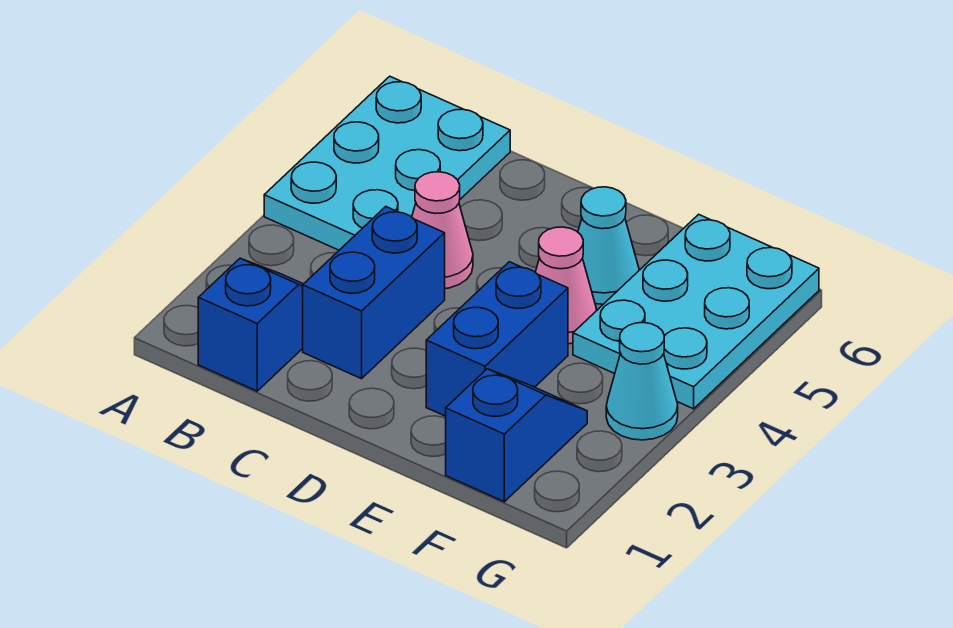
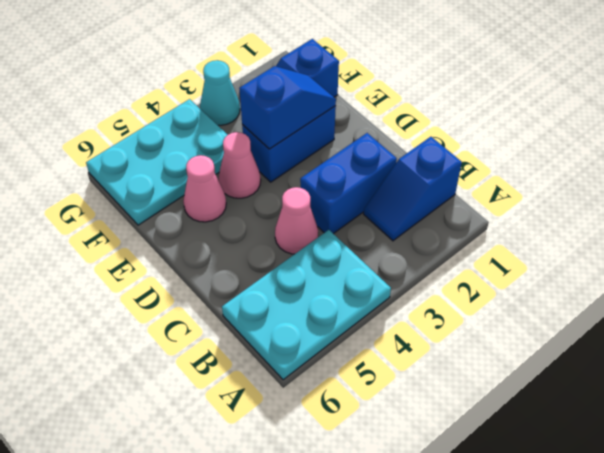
none -> blue slope E2:E3 level 2 top 3
cyan cone E5 level 1 -> pink cone E5 level 1

